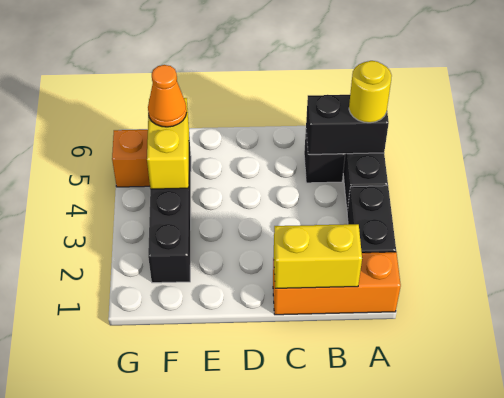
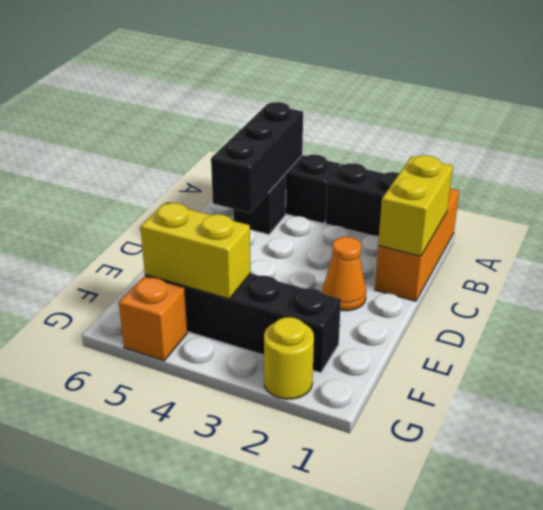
black brick A5:B5 level 2 -> black brick A5:C5 level 2
yellow round brick A5 level 3 -> yellow round brick G2 level 1
orange cone F5 level 3 -> orange cone D2 level 1

